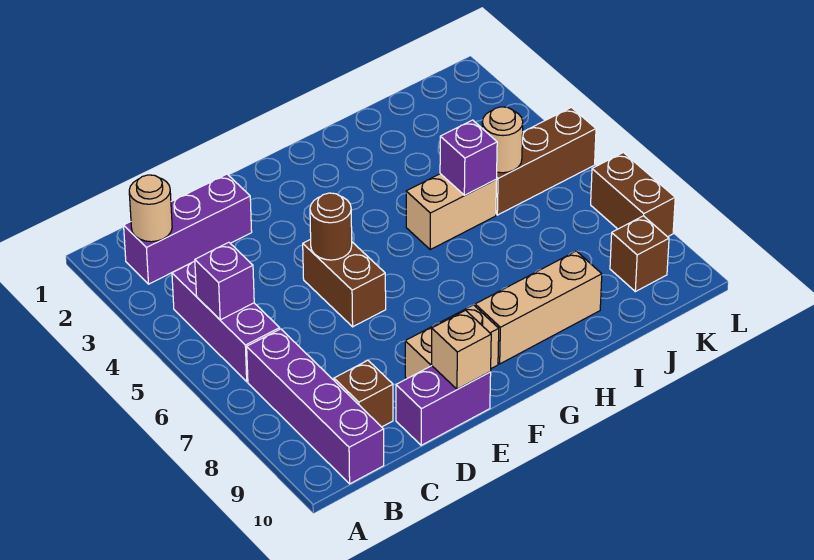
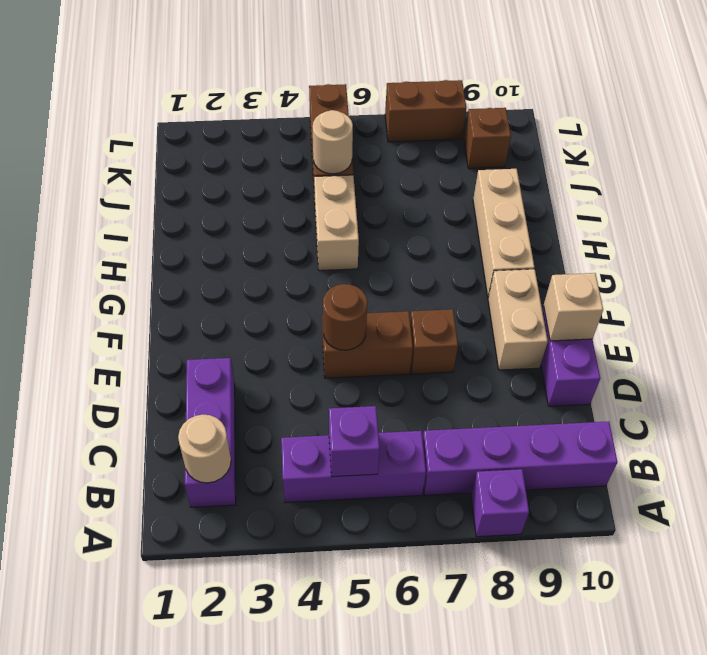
brown brick C9 level 1 -> brown brick E7 level 1
purple brick I5 level 2 -> purple brick A8 level 1

